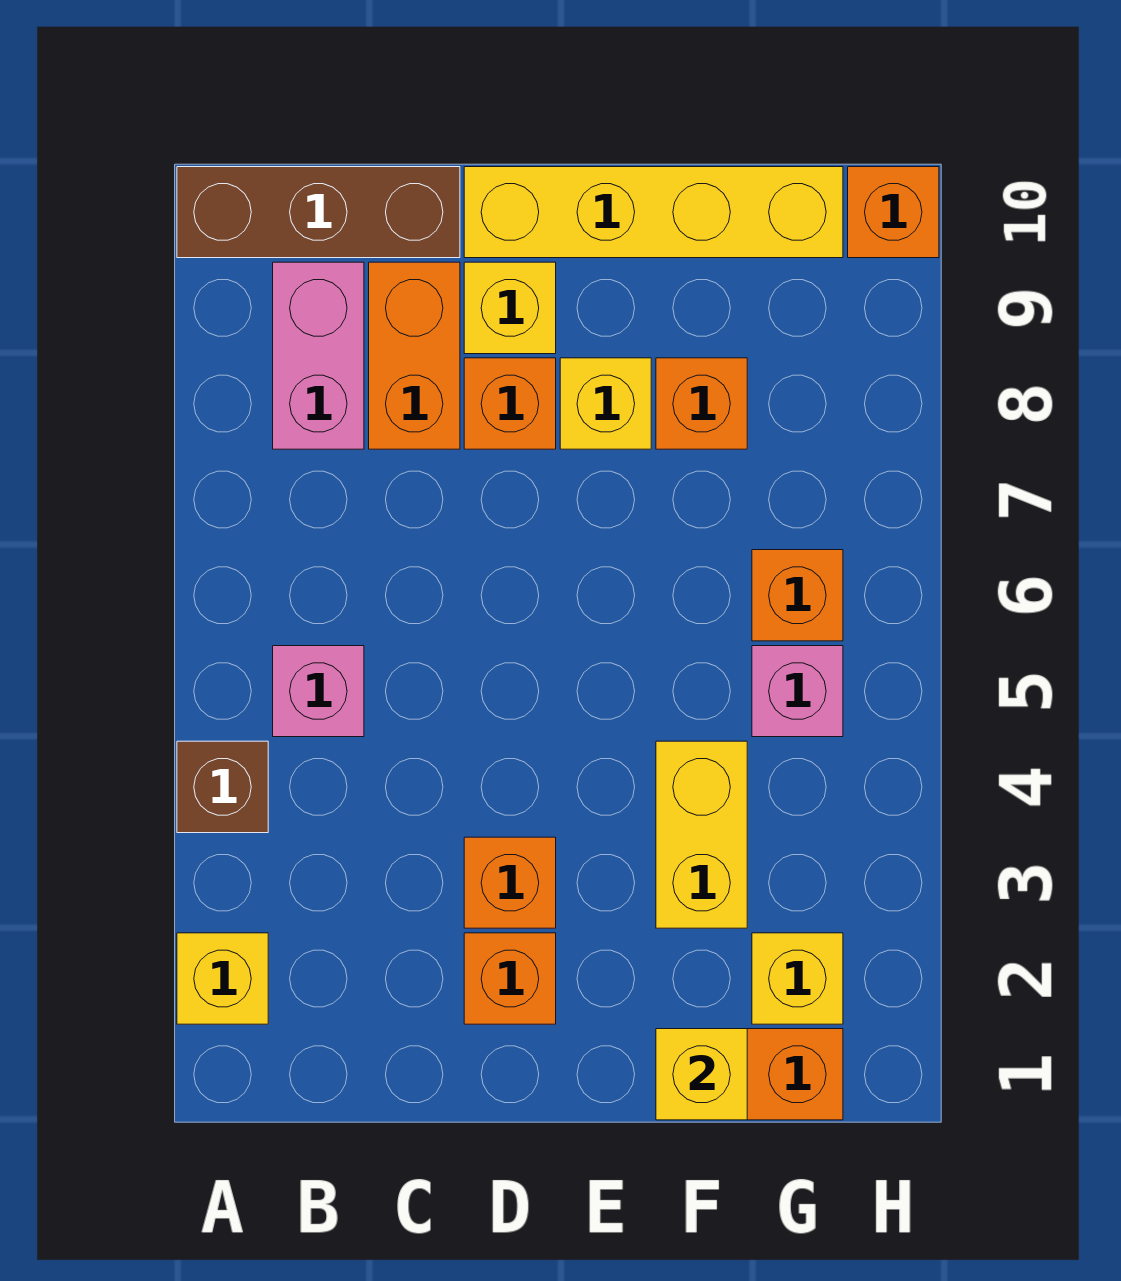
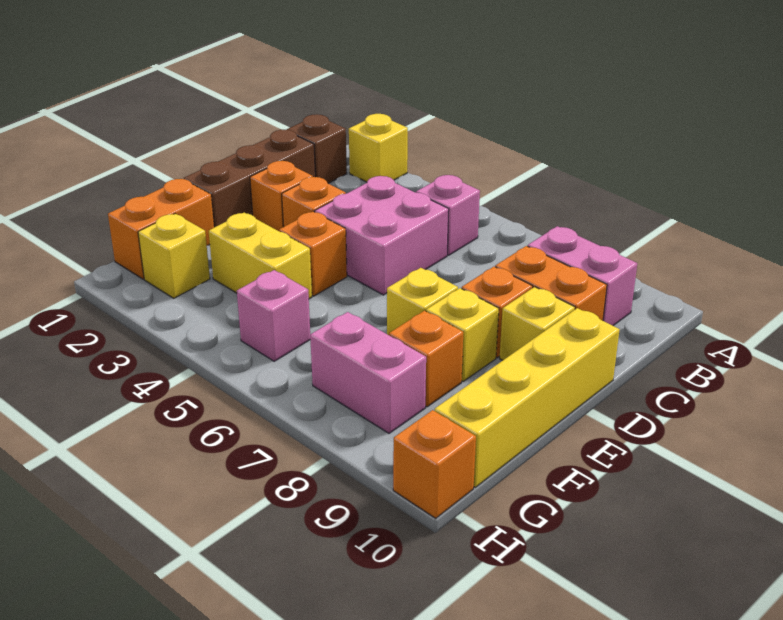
brown brick A4 level 1 -> brown brick B1 level 1
brown brick A10:C10 level 1 -> brown brick C1:E1 level 1
none -> pink brick C4:D5 level 1
yellow brick F1 level 2 -> yellow brick E7 level 1
orange brick G6 level 1 -> orange brick E4 level 1
none -> pink brick G7:G8 level 1

